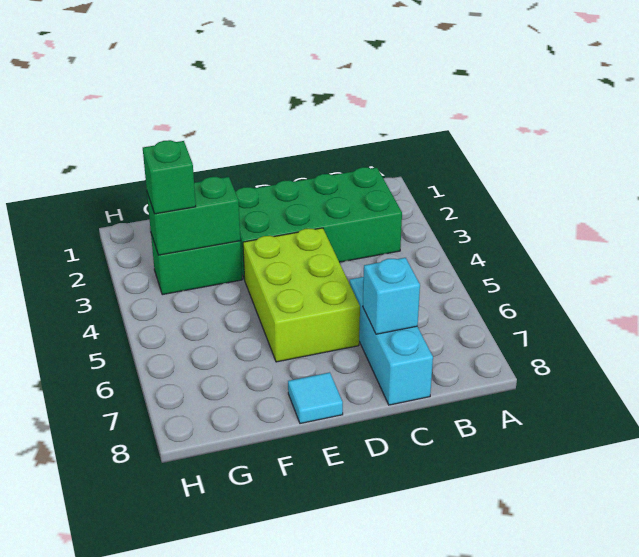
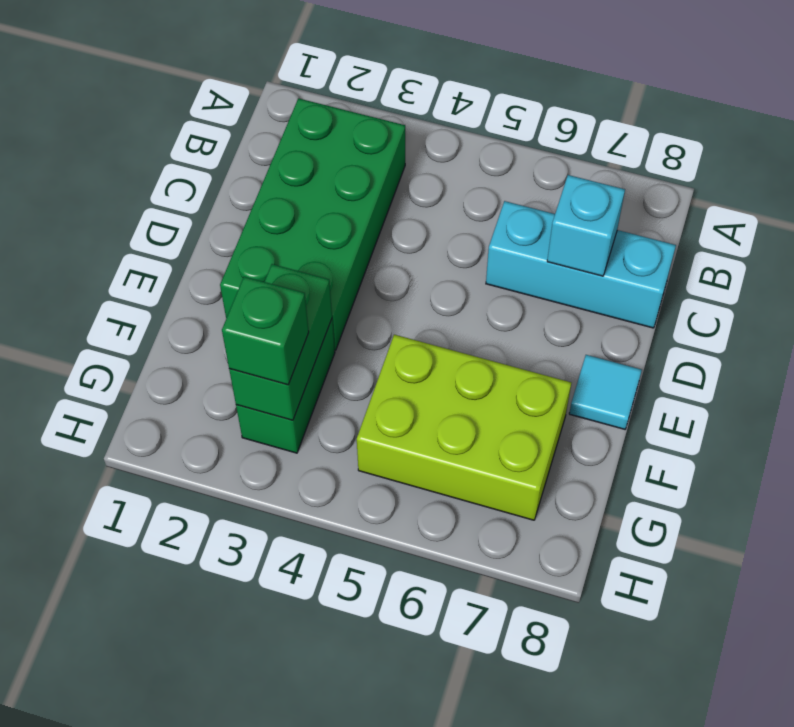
lime brick D4:E6 level 1 -> lime brick F5:G7 level 1

